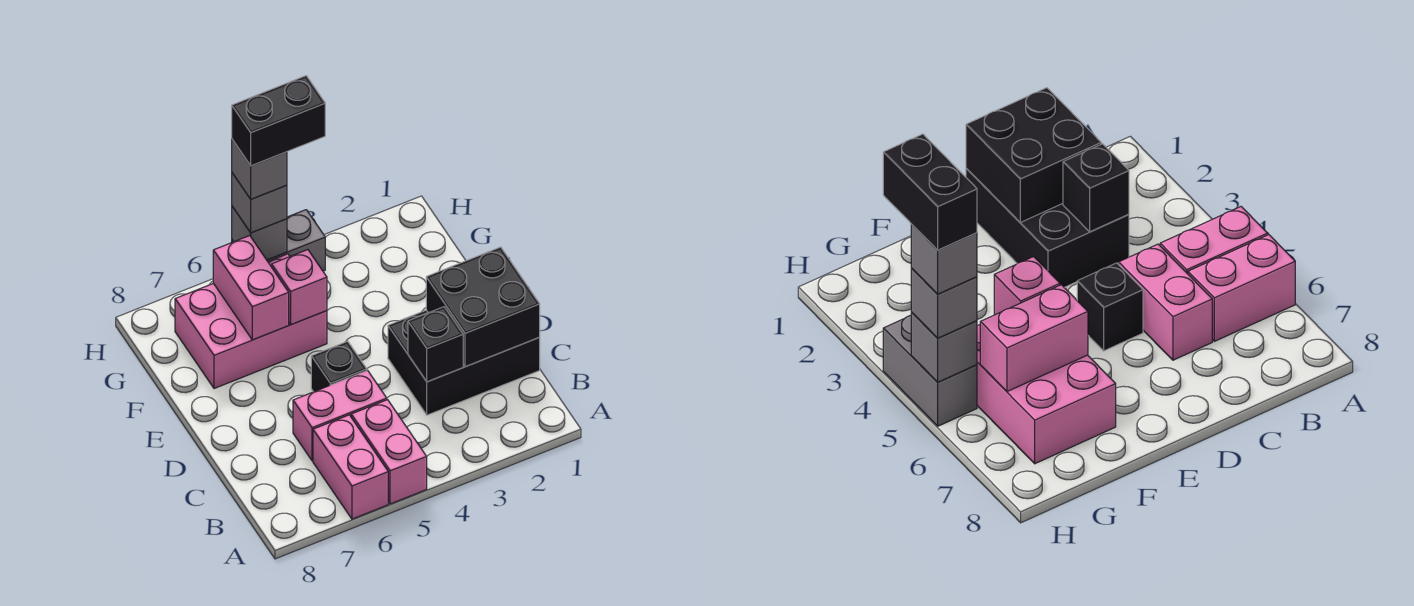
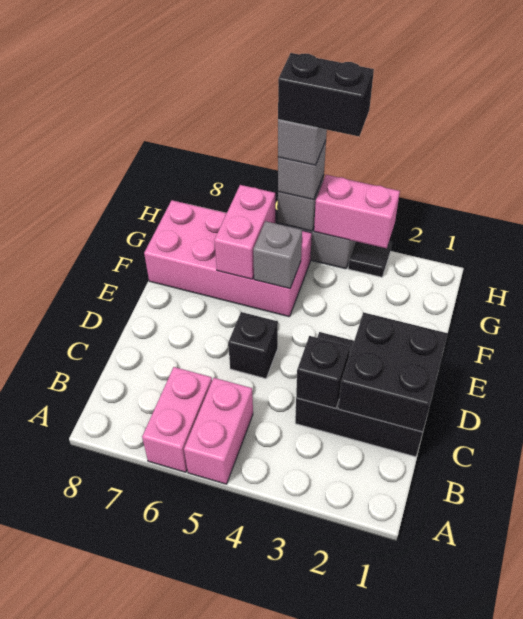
pink brick C5:C6 level 1 -> pink brick H3:H4 level 2
pink brick F5:G7 level 1 -> pink brick F5:G8 level 1
pink brick F5 level 2 -> grey brick F5 level 2
none -> black tile H3 level 1

